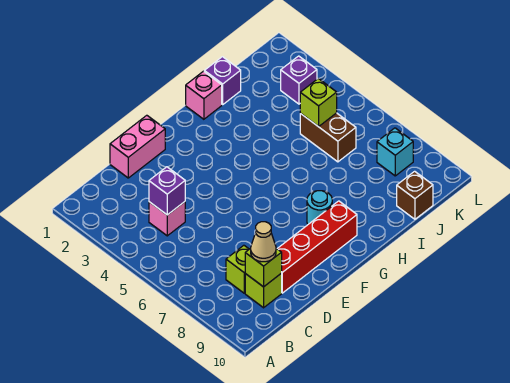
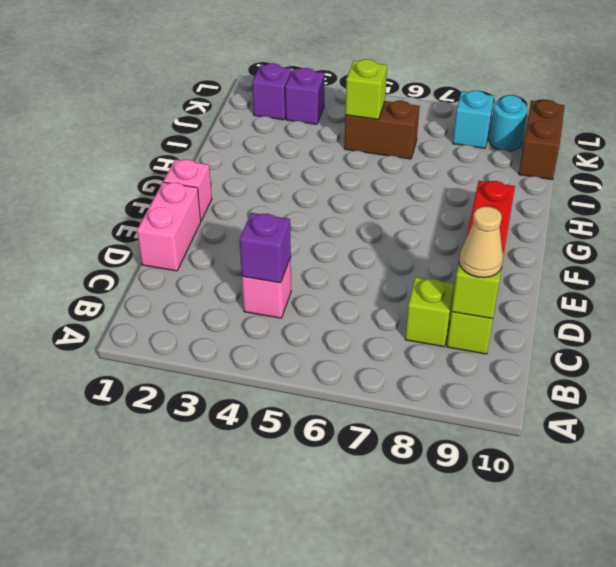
cyan round brick G8 level 1 -> cyan round brick K9 level 1
pink brick H1 level 1 -> pink brick F1 level 1
purple brick I1 level 1 -> purple brick K2 level 1
brown brick J10 level 1 -> brown brick J10:K10 level 1

